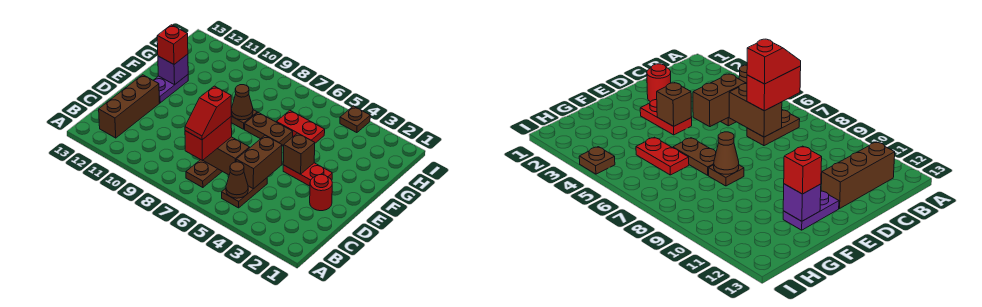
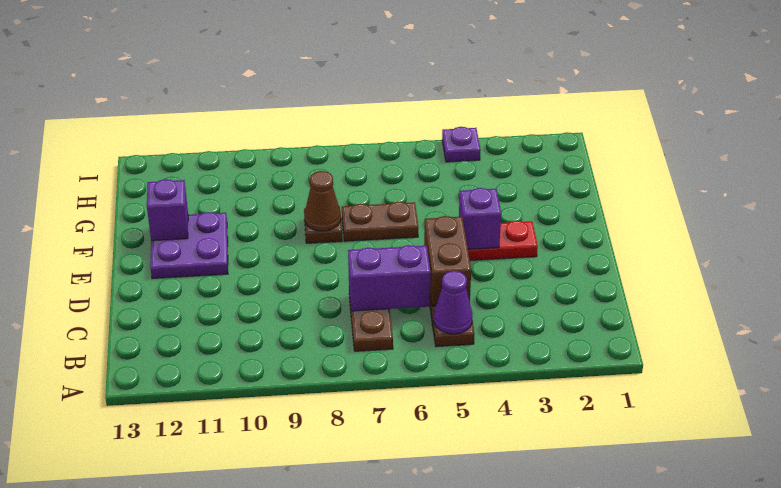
brown cone B5 level 2 -> purple cone B5 level 2
red brick B7:C7 level 3 -> none
red slope B7:C7 level 4 top C -> none
brown brick B12:D12 level 1 -> none
brown brick C6:C7 level 2 -> purple brick C6:C7 level 2
red round brick D2 level 1 -> none
brown brick E4 level 2 -> purple brick E4 level 2
purple plate E12:F12 level 1 -> purple plate E11:F12 level 1
red brick F12 level 3 -> none
red plate G5:G6 level 1 -> none
brown plate I4 level 1 -> purple plate I4 level 1

